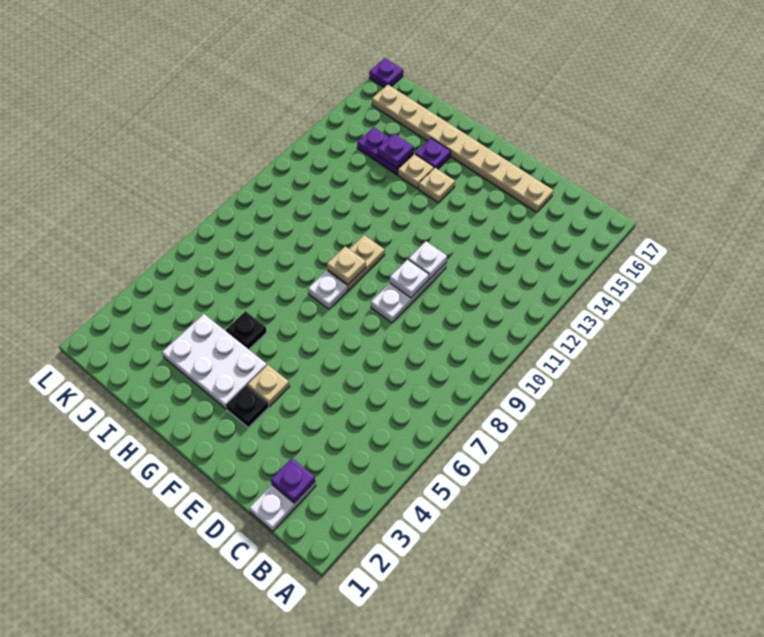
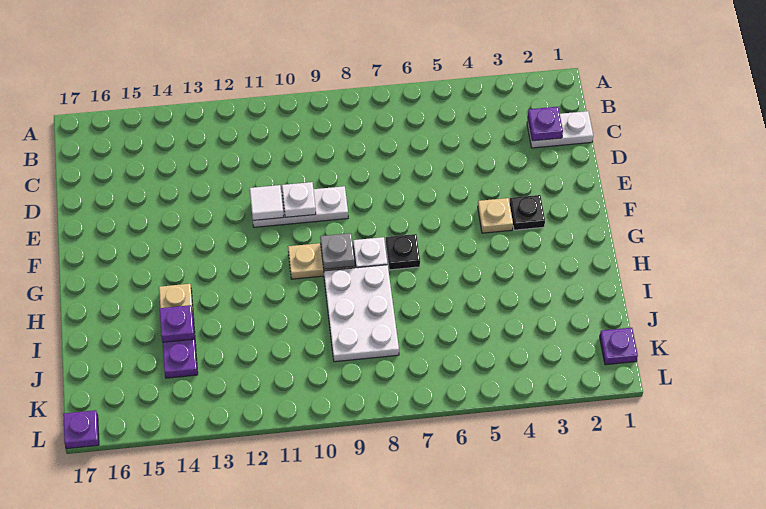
tan plate D16:K16 level 1 -> none
white plate E11 level 2 -> white tile E11 level 2
white plate G3:I4 level 1 -> white plate H8:J9 level 1
tan plate G9 level 2 -> grey plate G9 level 2
tan plate G14 level 1 -> none
black plate H5 level 1 -> black plate G7 level 1
purple plate H15 level 1 -> purple plate K1 level 1

